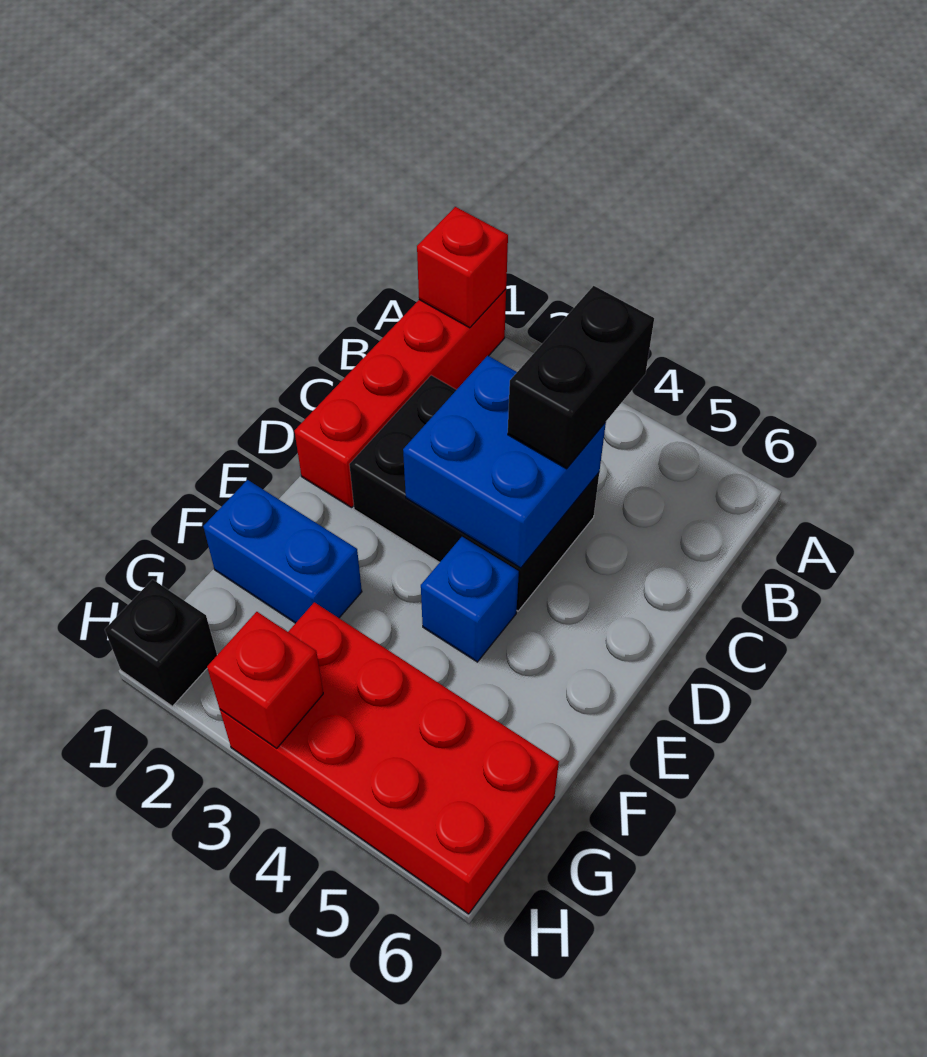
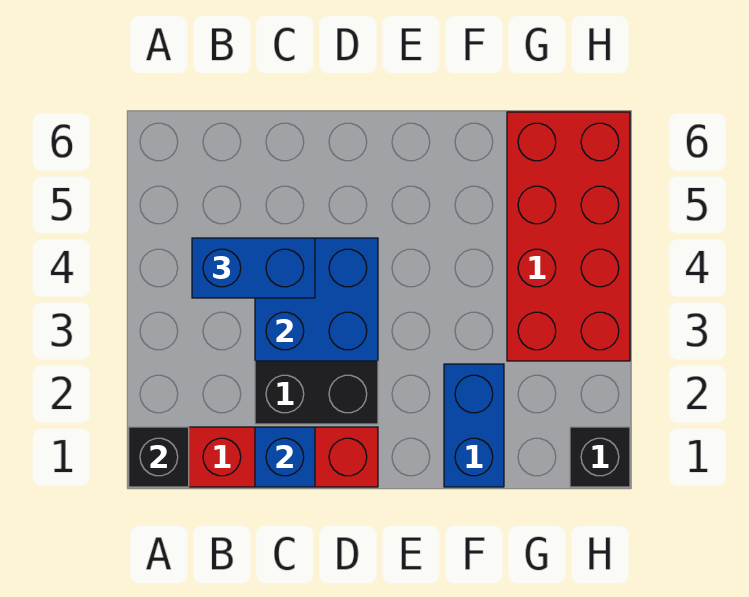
red brick A1 level 2 -> black brick A1 level 2
black brick B4:C4 level 3 -> blue brick B4:C4 level 3
blue brick E4 level 1 -> blue brick C1 level 2
red brick H3 level 2 -> none

